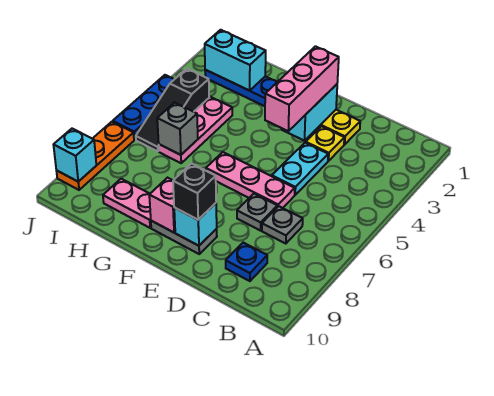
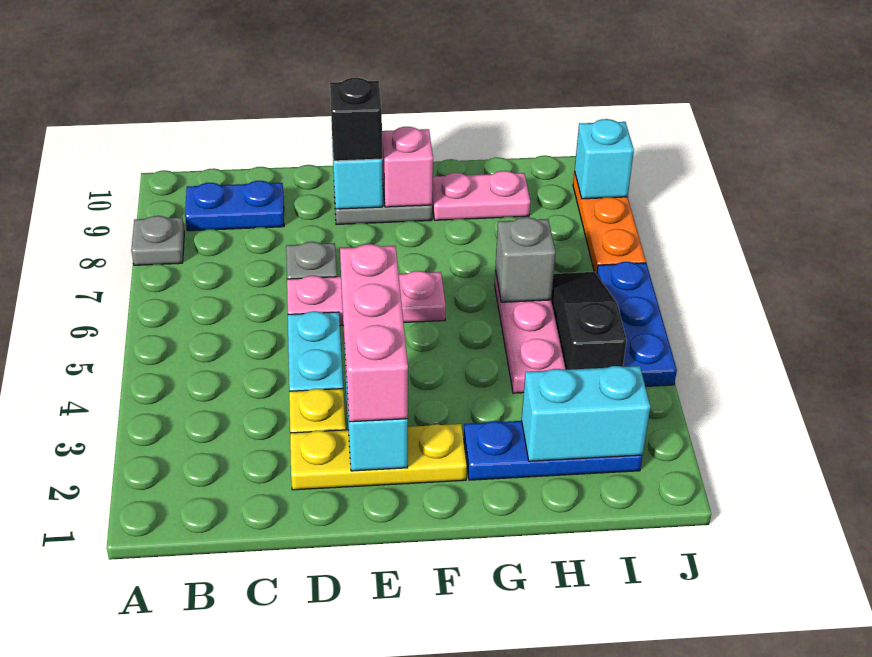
grey plate C7 level 1 -> grey plate A8 level 1
blue plate C9 level 1 -> blue plate B9:C9 level 1

